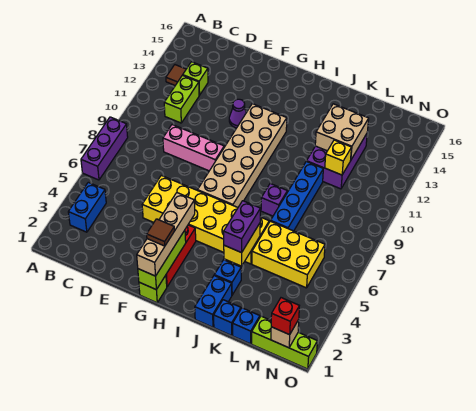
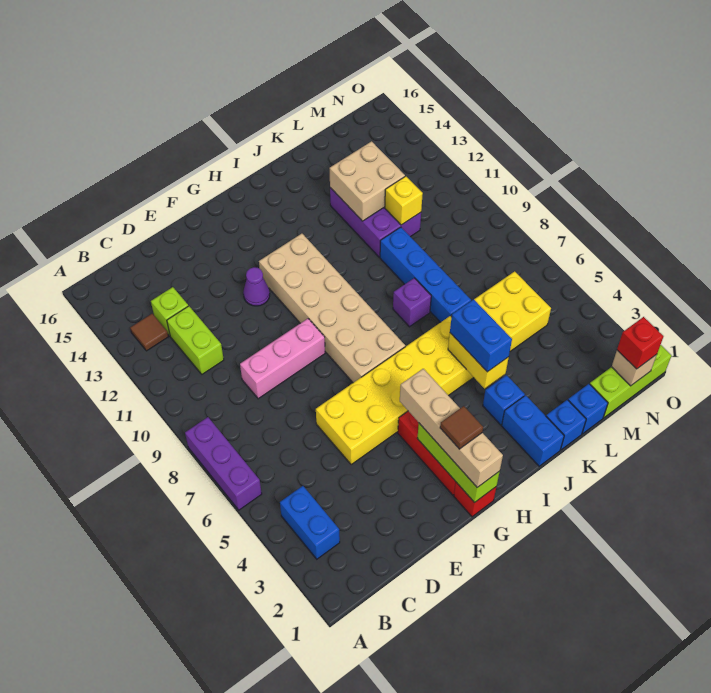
lime brick G1 level 1 -> red brick G1 level 1
purple brick J4:J5 level 3 -> blue brick J4:J5 level 3

